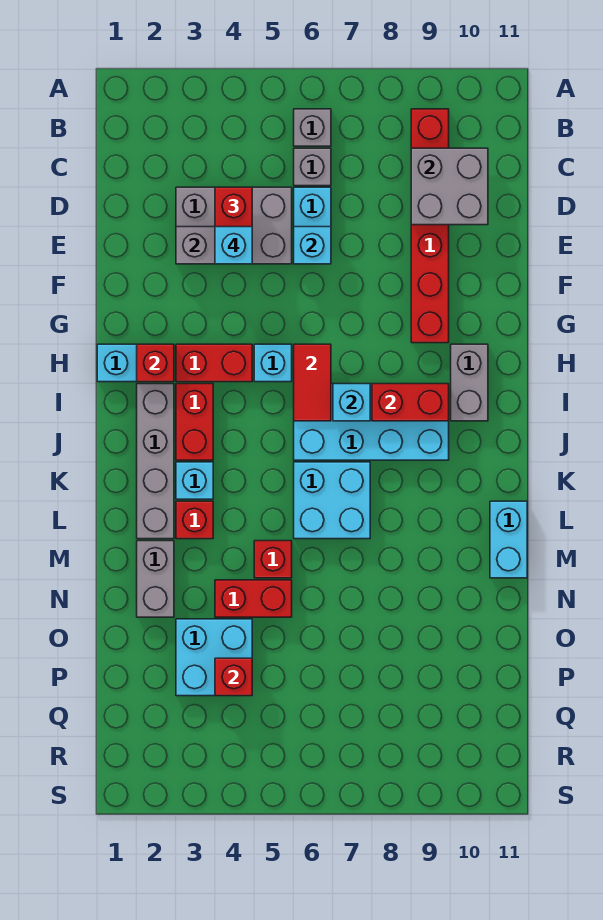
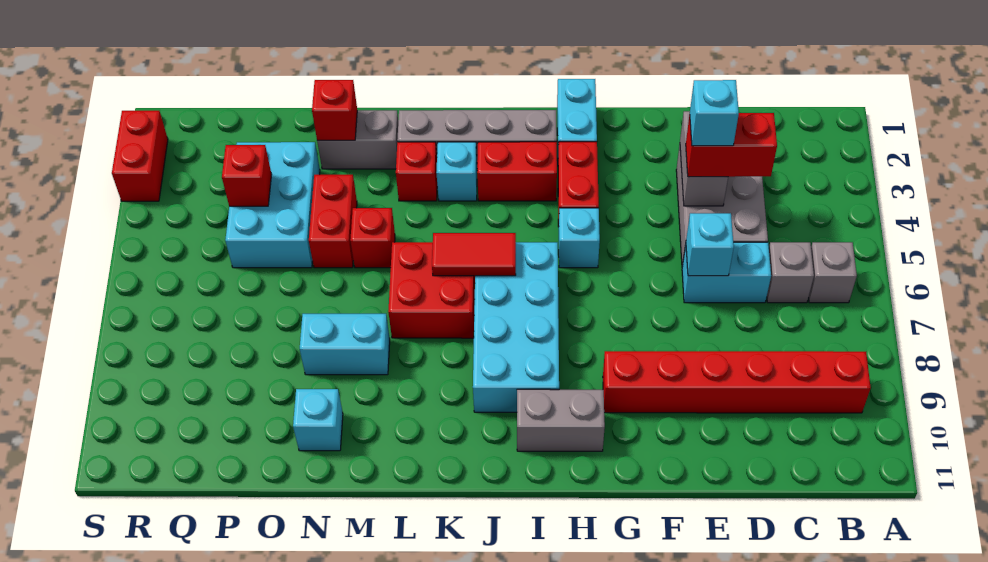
grey brick C9:D10 level 2 -> none
red brick H2 level 2 -> red brick N2 level 2
red tile H6:I6 level 2 -> red tile J6:K6 level 2
cyan brick I7 level 2 -> cyan brick N10 level 1
red brick I8:I9 level 2 -> red brick S2:S3 level 1
cyan brick K6:L7 level 1 -> red brick K6:L7 level 1
cyan brick L11:M11 level 1 -> cyan brick M8:N8 level 1
cyan brick O3:P4 level 1 -> cyan brick O3:P5 level 1

